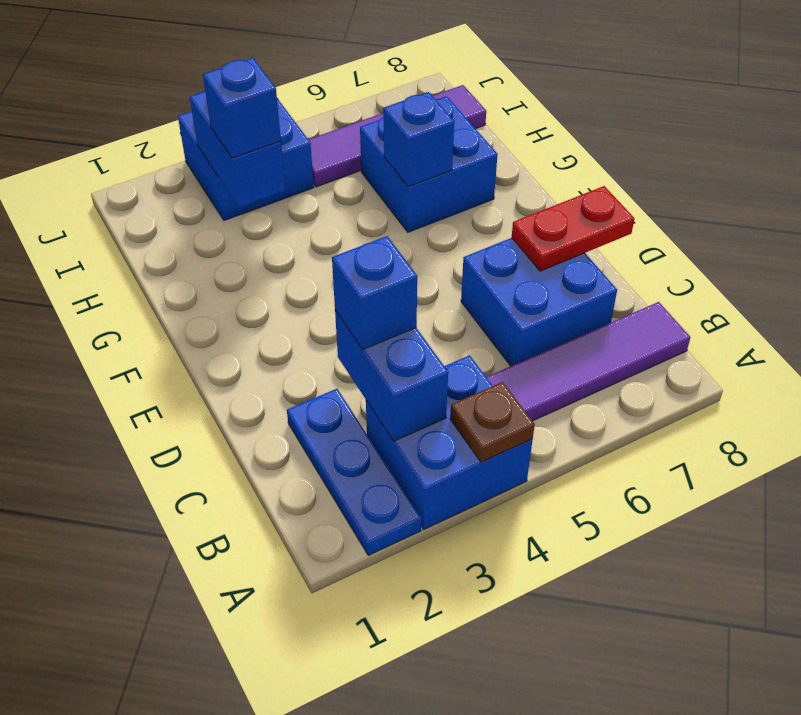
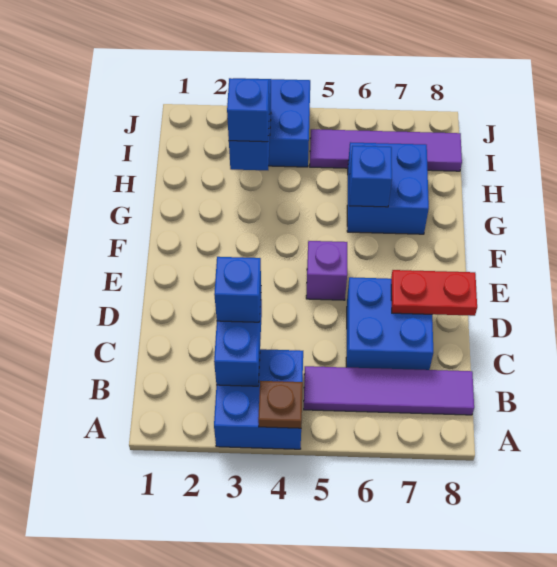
blue plate A2:C2 level 1 -> none
none -> purple brick E5 level 1

